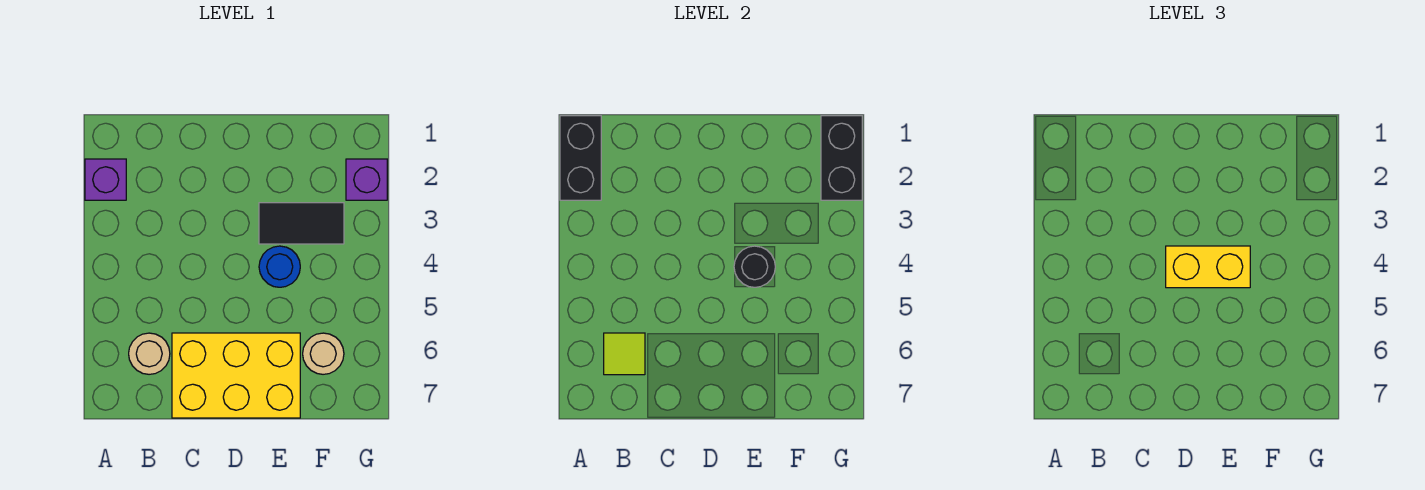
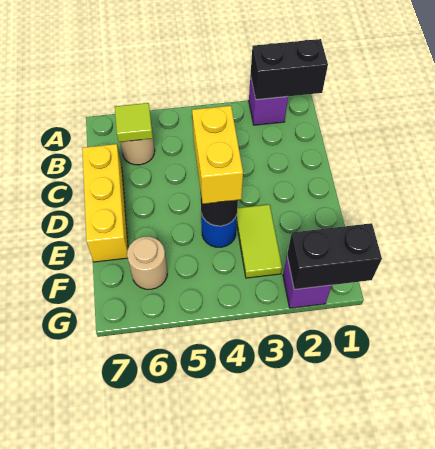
yellow brick C6:E7 level 1 -> yellow brick C7:E7 level 1
black tile E3:F3 level 1 -> lime tile E3:F3 level 1

